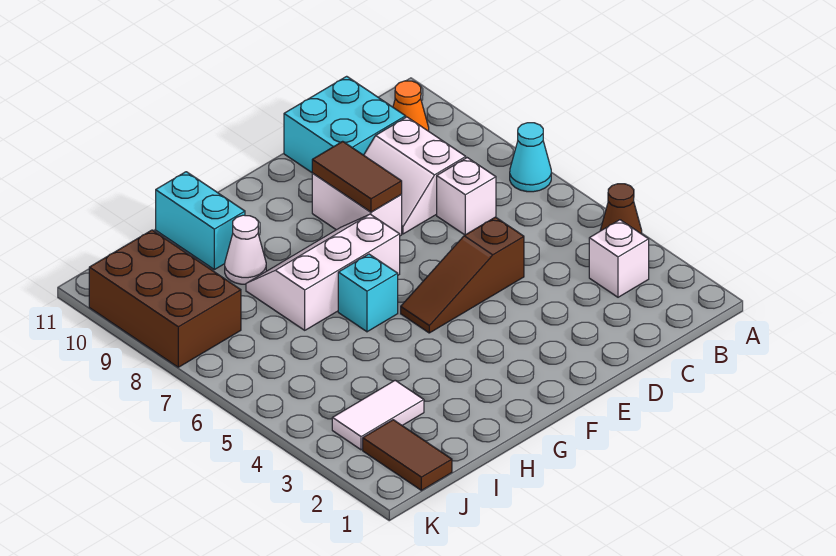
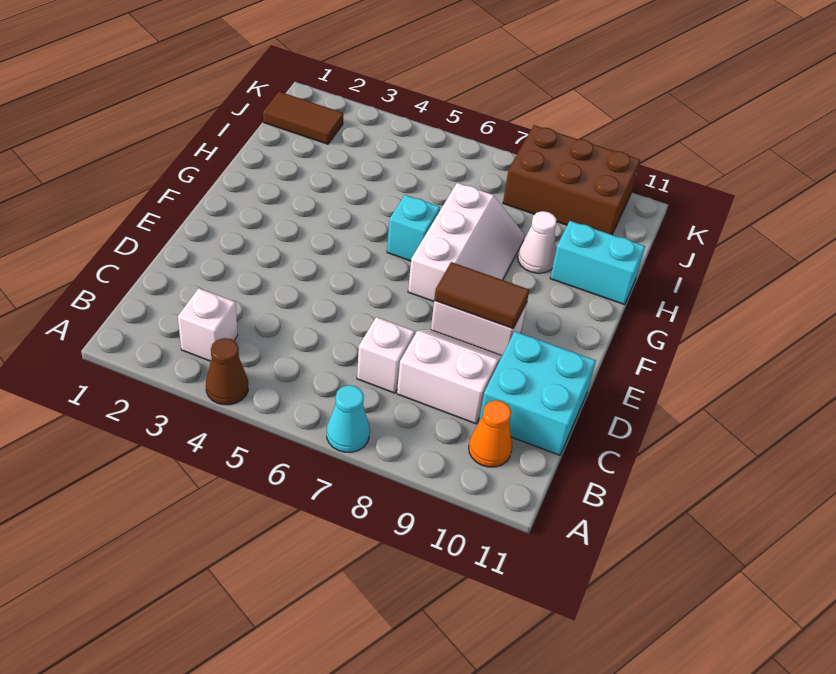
brown slope D5:F5 level 1 top D -> none
white tile I3:J3 level 1 -> none

